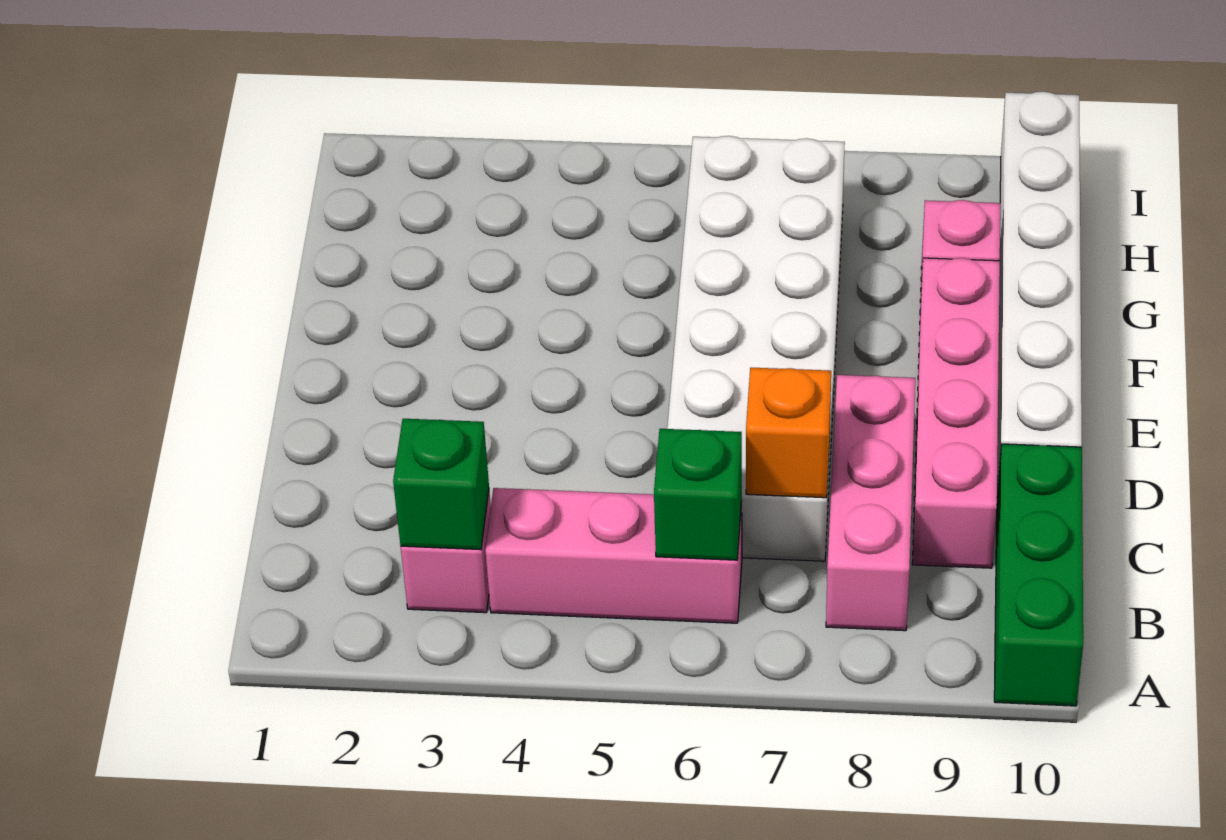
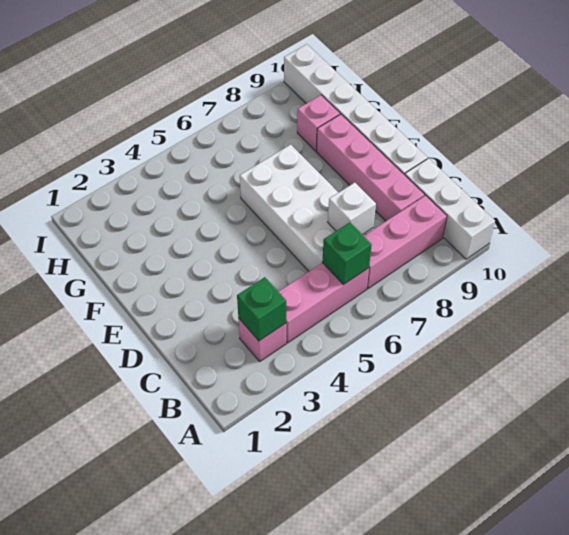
green brick A10:C10 level 1 -> white brick A10:C10 level 1
pink brick B8:D8 level 1 -> pink brick B7:B9 level 1
white brick C6:H7 level 1 -> white brick C6:F7 level 1
orange brick C7 level 2 -> white brick C7 level 2

